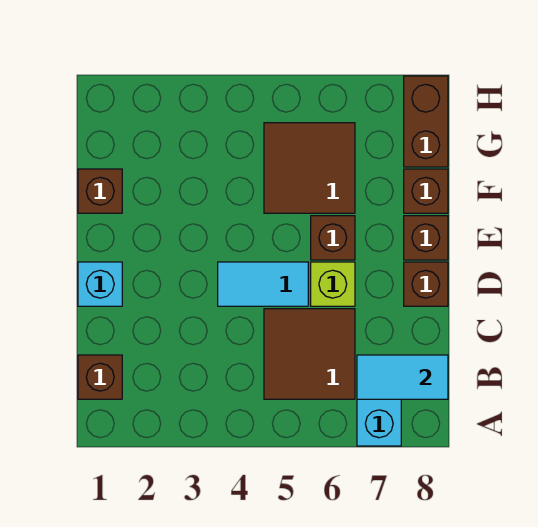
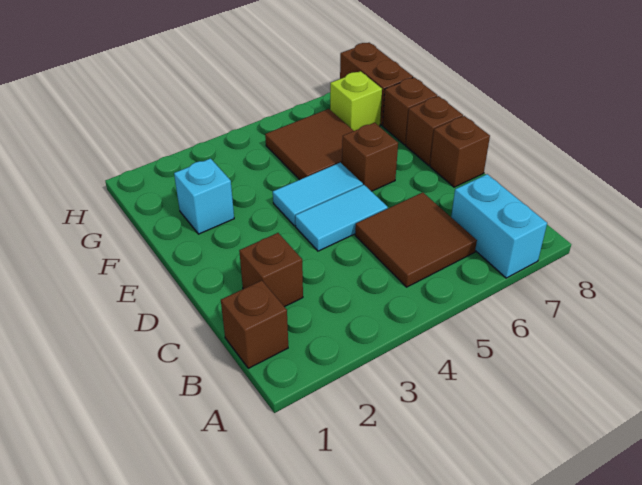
cyan tile B7:B8 level 2 -> cyan tile E4:E5 level 1
cyan brick D1 level 1 -> cyan brick F2 level 1
lime brick D6 level 1 -> lime brick G7 level 1
brown brick F1 level 1 -> brown brick C2 level 1

